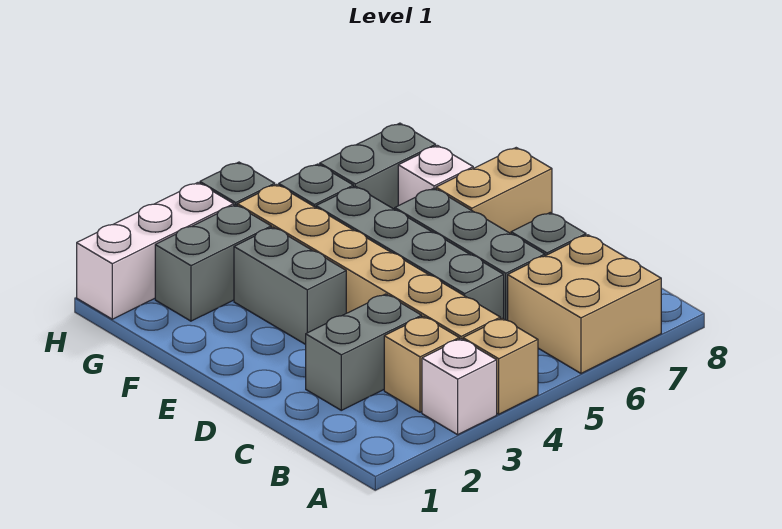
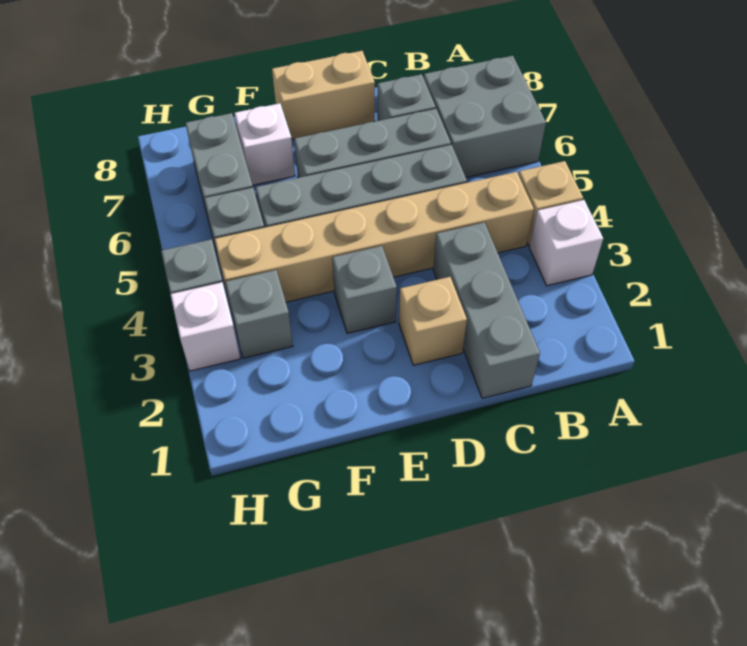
tan brick A6:B7 level 1 -> grey brick A6:B7 level 1
tan brick B3 level 1 -> tan brick D2 level 1
grey brick C2:C3 level 1 -> grey brick C1:C3 level 1
grey brick E3:F3 level 1 -> grey brick E3 level 1
tan brick E7:E8 level 1 -> tan brick D8:E8 level 1
grey brick G2:G3 level 1 -> grey brick G3 level 1
white brick H1:H3 level 1 -> white brick H3 level 1

